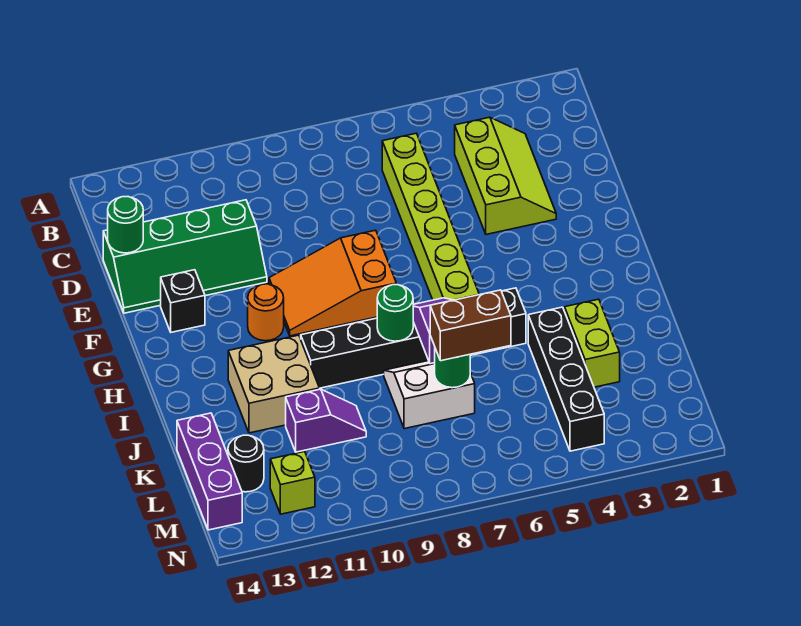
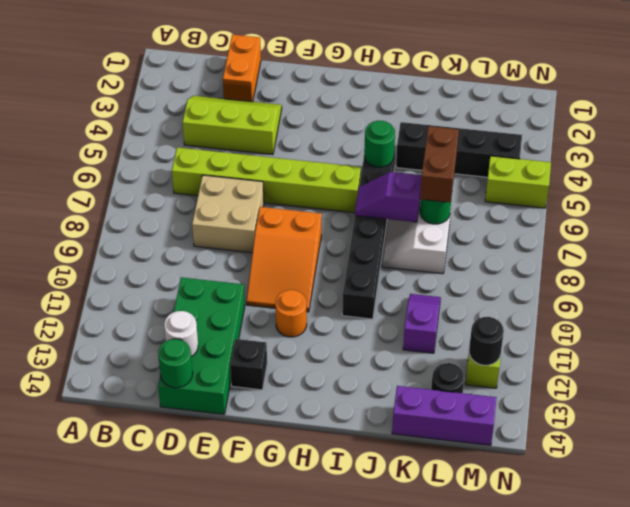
none -> orange brick D1:D2 level 1
green slope D11:E14 level 1 top D -> green brick D11:E14 level 1
none -> white round brick D13 level 2
green round brick I8 level 2 -> green round brick I5 level 2
tan brick I11:J12 level 1 -> tan brick D7:E8 level 1
lime brick J3:K3 level 1 -> lime brick M5:N5 level 1
none -> black round brick M12 level 2

